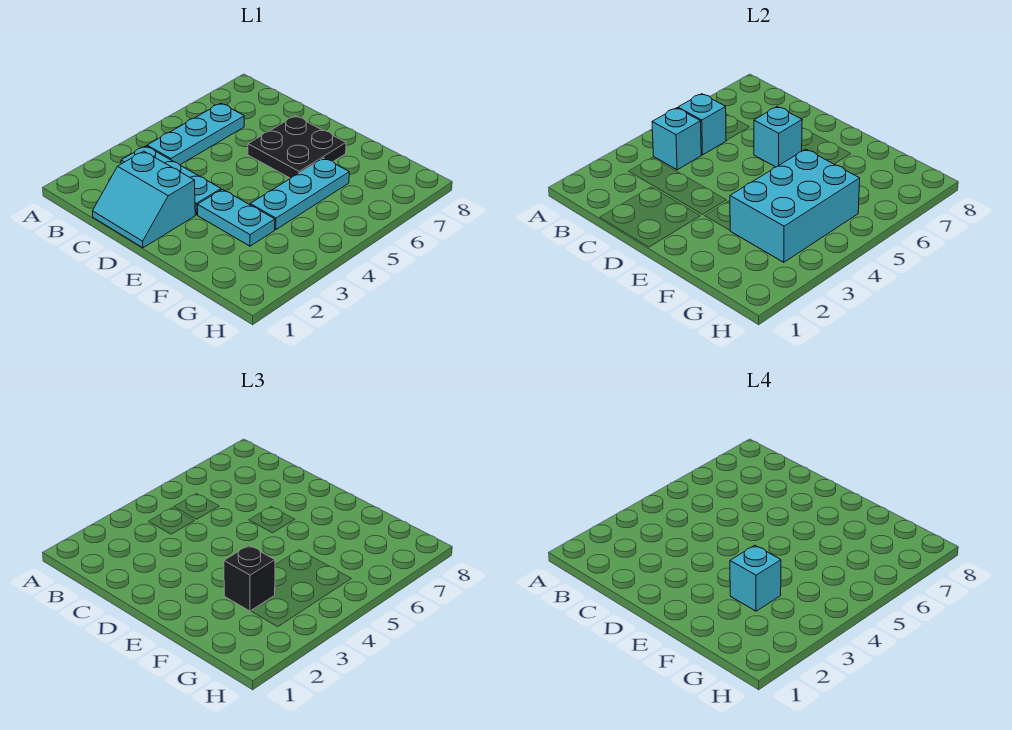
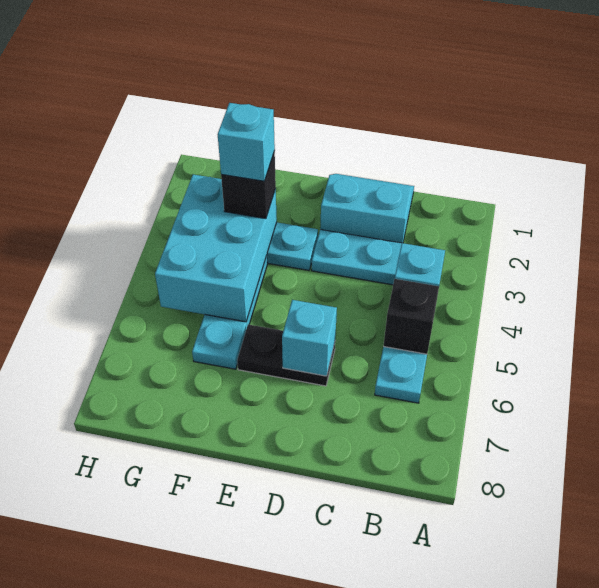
cyan brick B5 level 2 -> black brick B5 level 2
black plate D6:E7 level 1 -> black plate D6:E6 level 1

